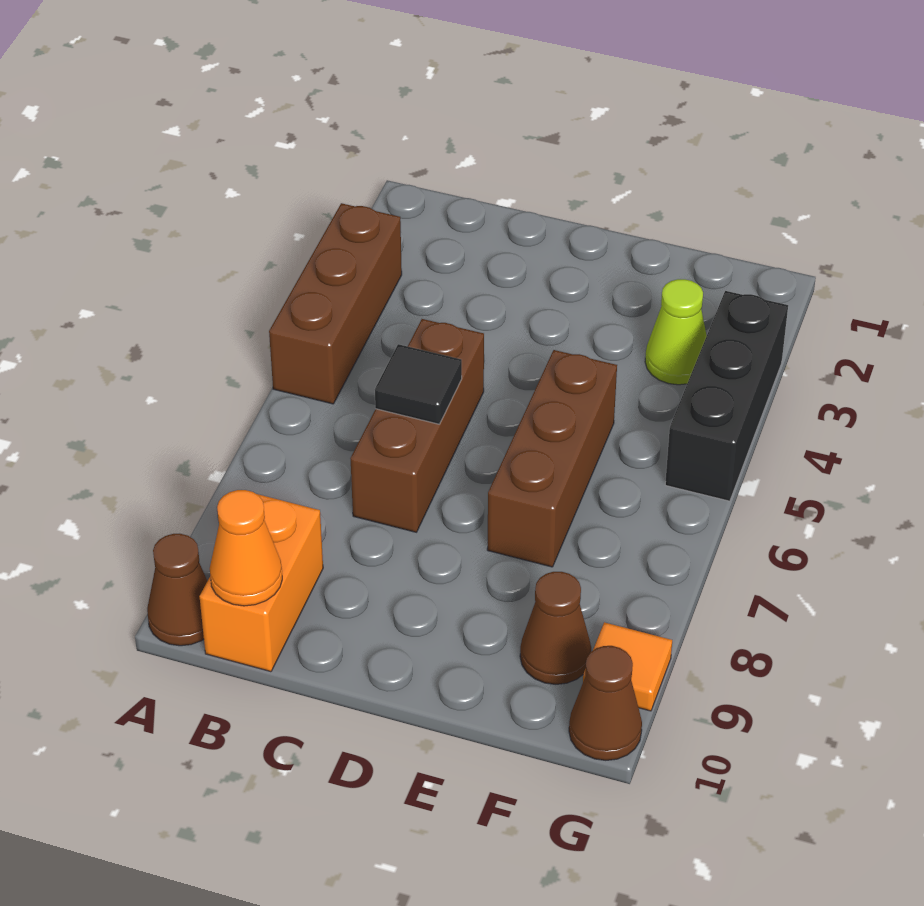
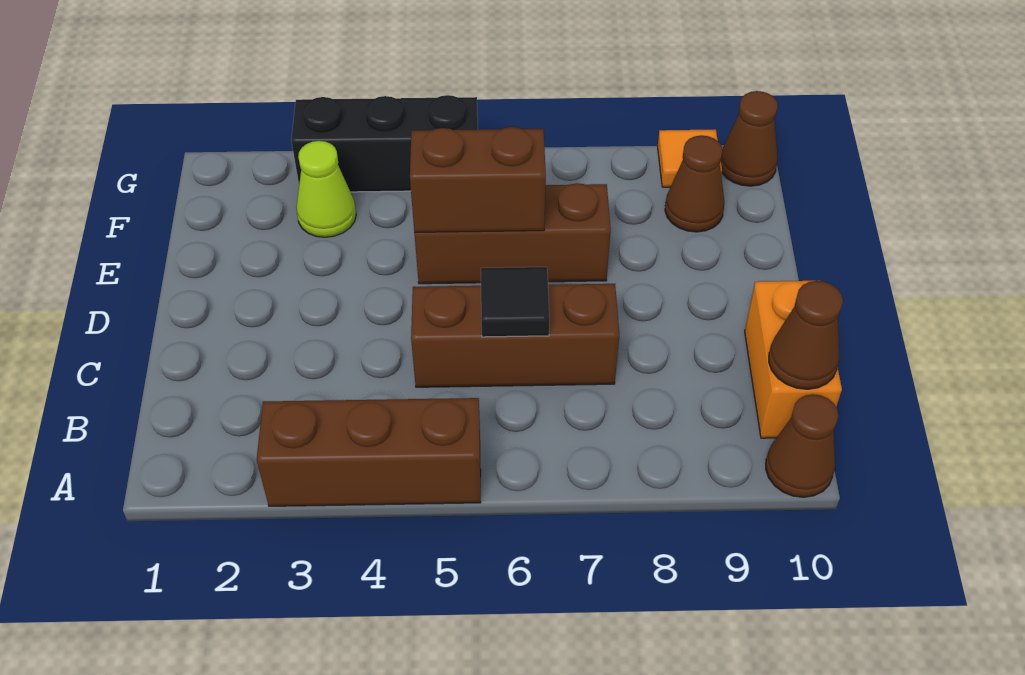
orange brick B9:B10 level 1 -> orange brick B10:C10 level 1
orange cone B10 level 2 -> brown cone B10 level 2
none -> brown brick E5:E6 level 2

